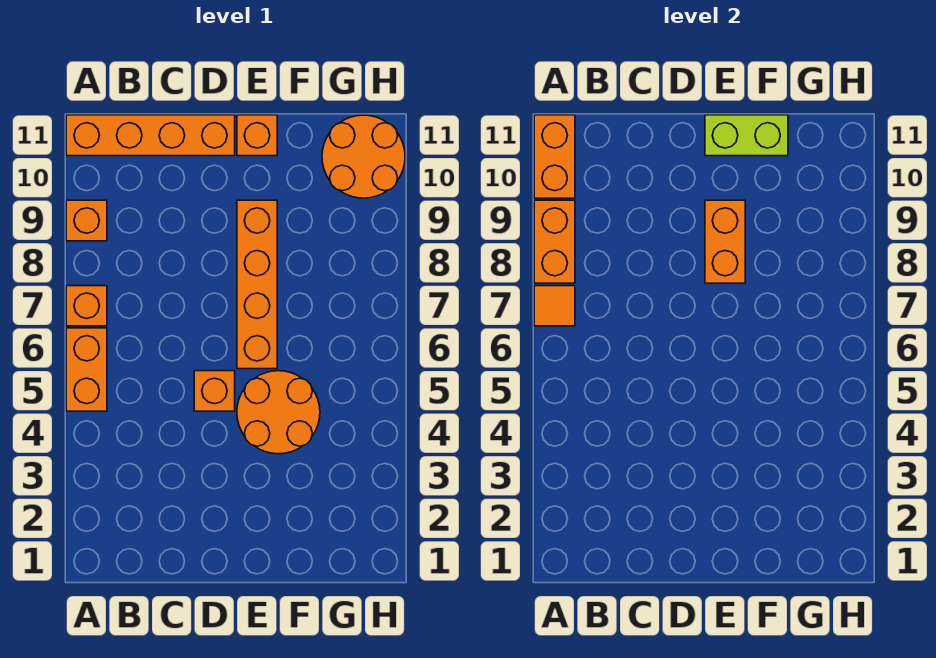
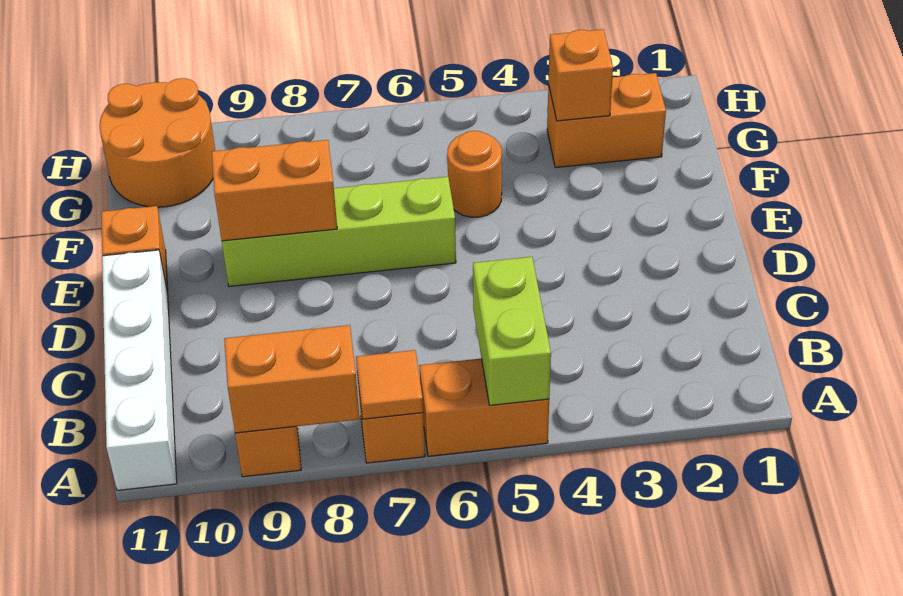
orange brick A10:A11 level 2 -> orange brick G2:G3 level 1
orange brick A11:D11 level 1 -> white brick A11:D11 level 1
orange brick D5 level 1 -> orange brick G3 level 2
orange round brick E4:F5 level 1 -> orange round brick F5 level 1
orange brick E6:E9 level 1 -> lime brick E6:E9 level 1
lime brick E11:F11 level 2 -> lime brick A5:B5 level 2

